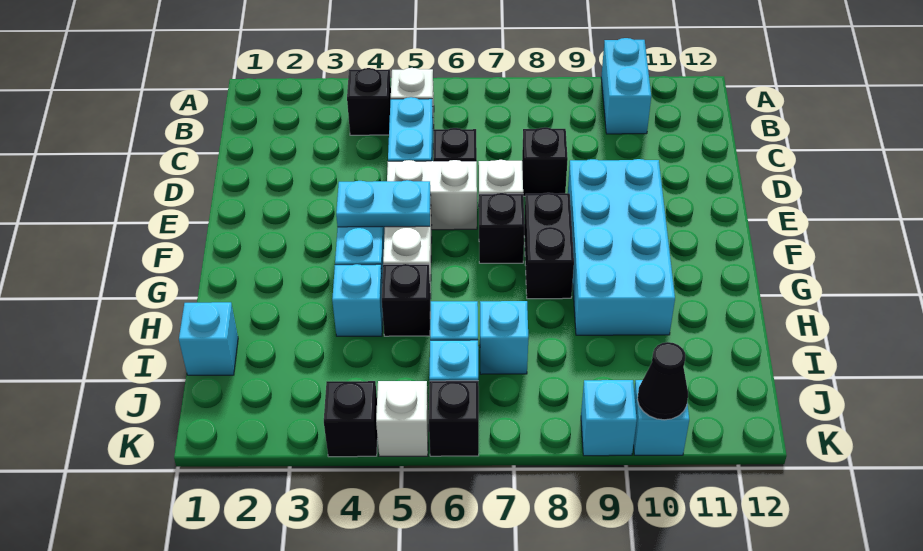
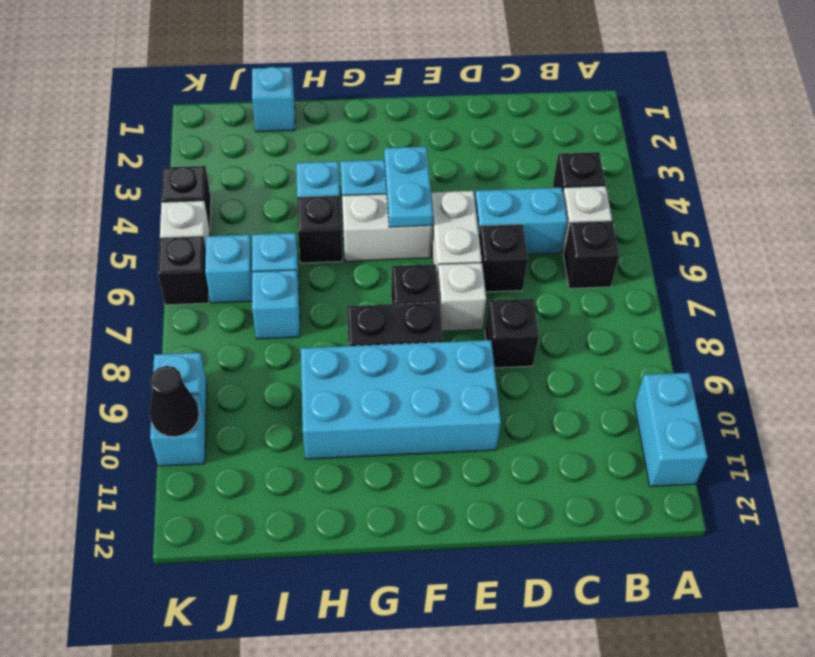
cyan brick A10:B10 level 1 -> cyan brick A10:A11 level 1
none -> black brick B6 level 1

